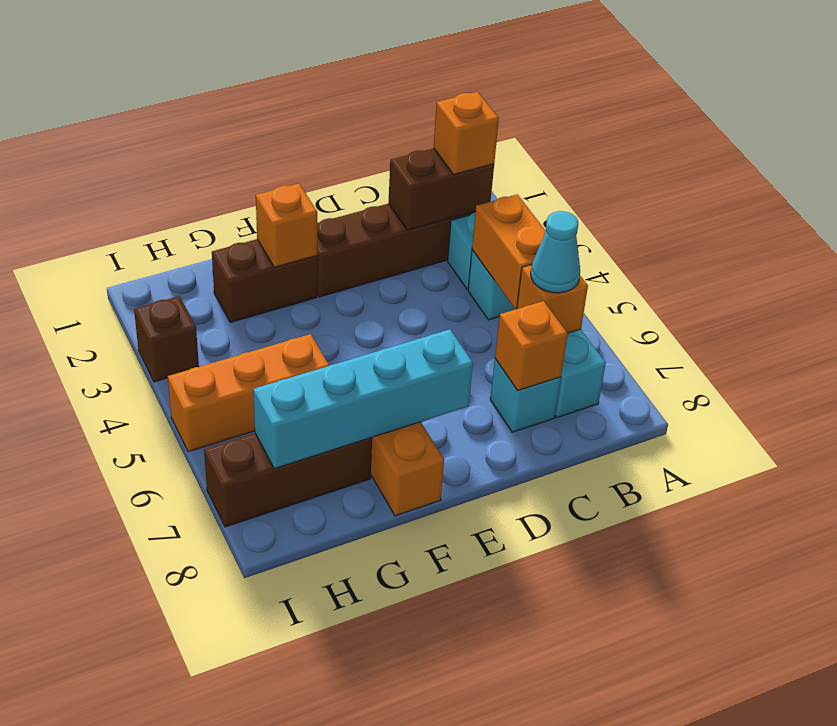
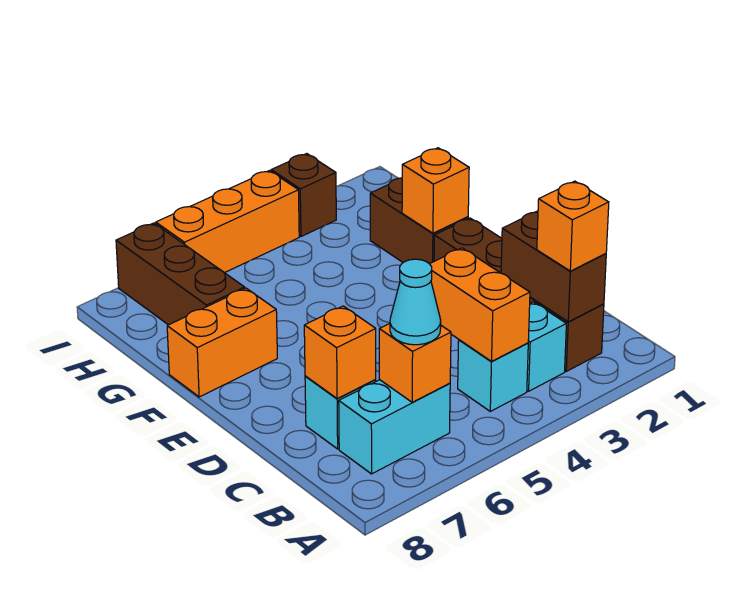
orange brick B4:B5 level 2 -> orange brick B4:C4 level 2
cyan brick E7:H7 level 2 -> none
orange brick G5:I5 level 1 -> orange brick I4:I6 level 1

